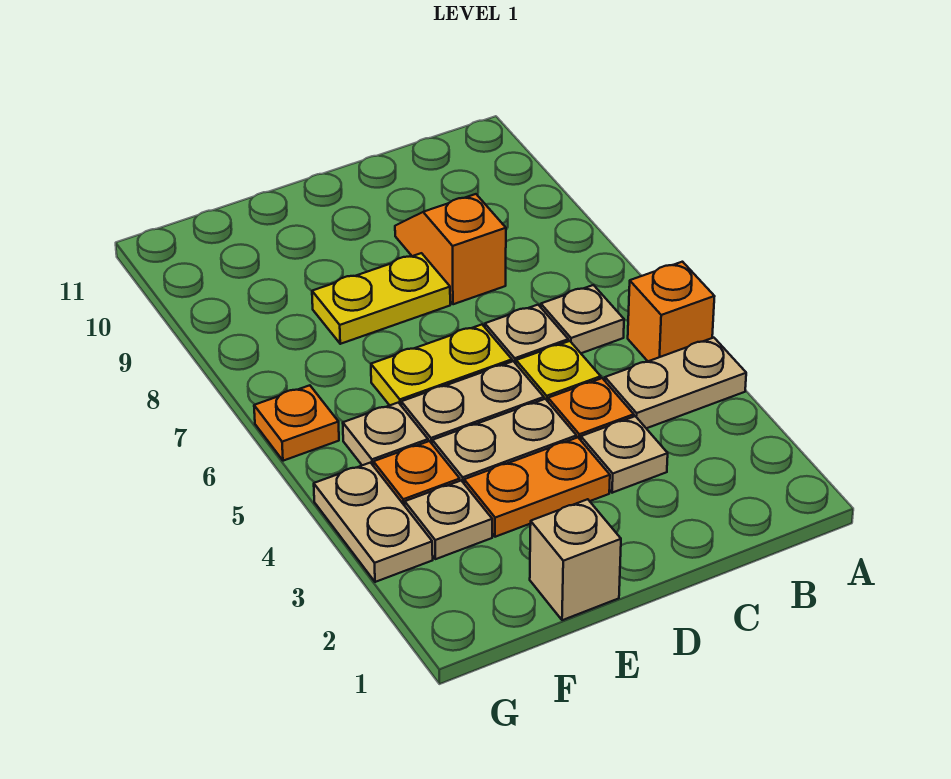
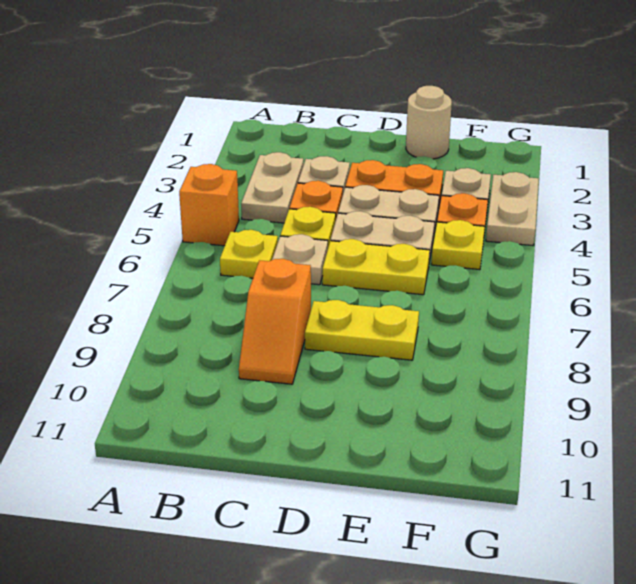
tan plate A4:B4 level 1 -> tan plate B3:B4 level 1
tan plate B6 level 1 -> yellow plate B6 level 1
tan brick E1 level 1 -> tan round brick E1 level 1
tan plate F5 level 1 -> yellow plate F5 level 1
orange plate G6 level 1 -> none

